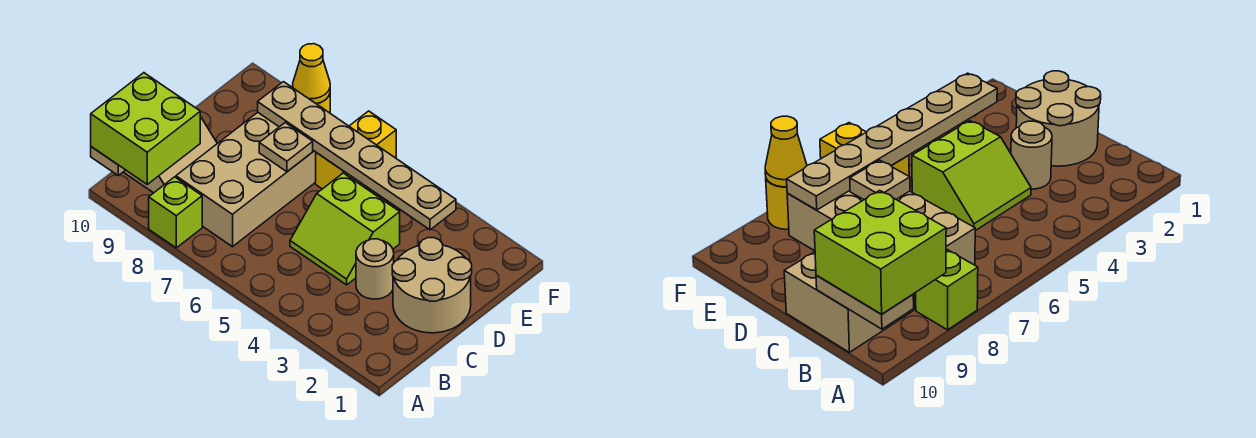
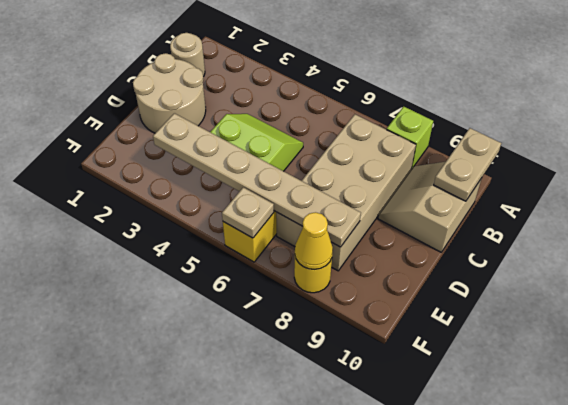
lime brick A9:B10 level 3 -> none
tan round brick C3 level 1 -> tan round brick B1 level 1
tan plate D7 level 2 -> tan plate F6 level 2

